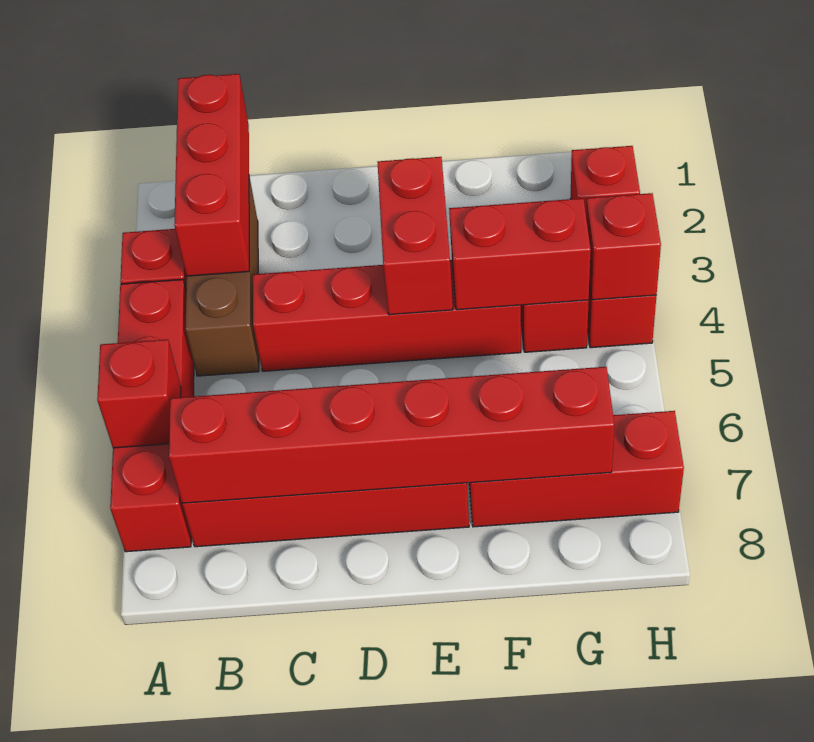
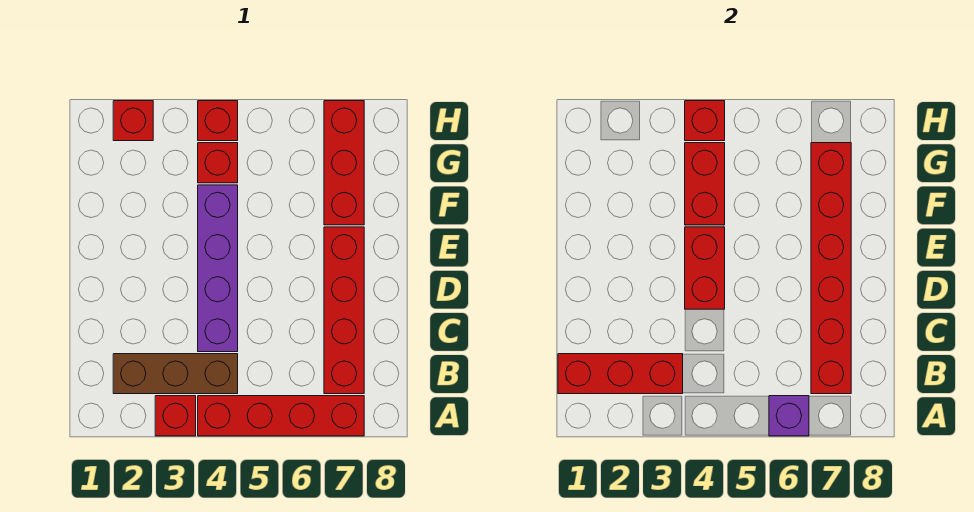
red brick A6 level 2 -> purple brick A6 level 2
red brick C4:F4 level 1 -> purple brick C4:F4 level 1
red brick E3:E4 level 2 -> red brick D4:E4 level 2

